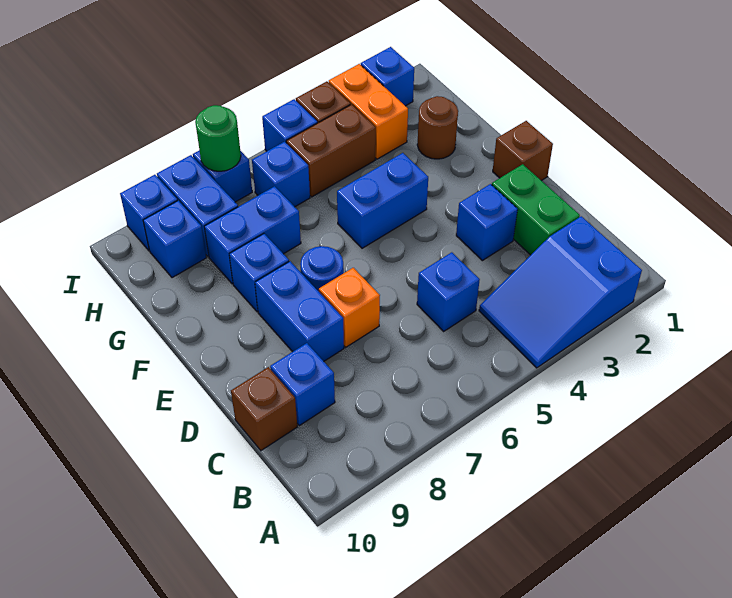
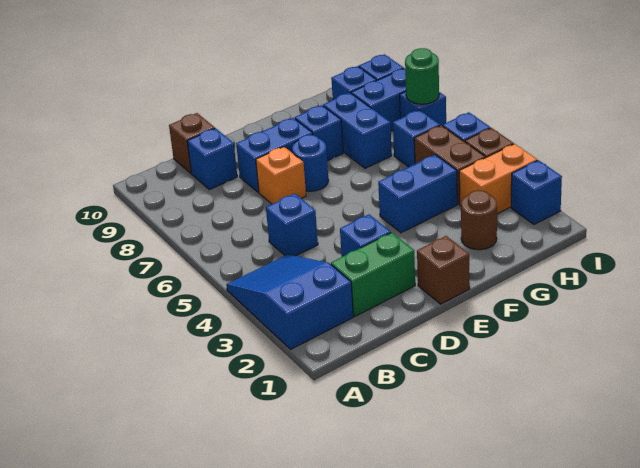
blue brick F4:F5 level 1 -> blue brick F4:G4 level 1

